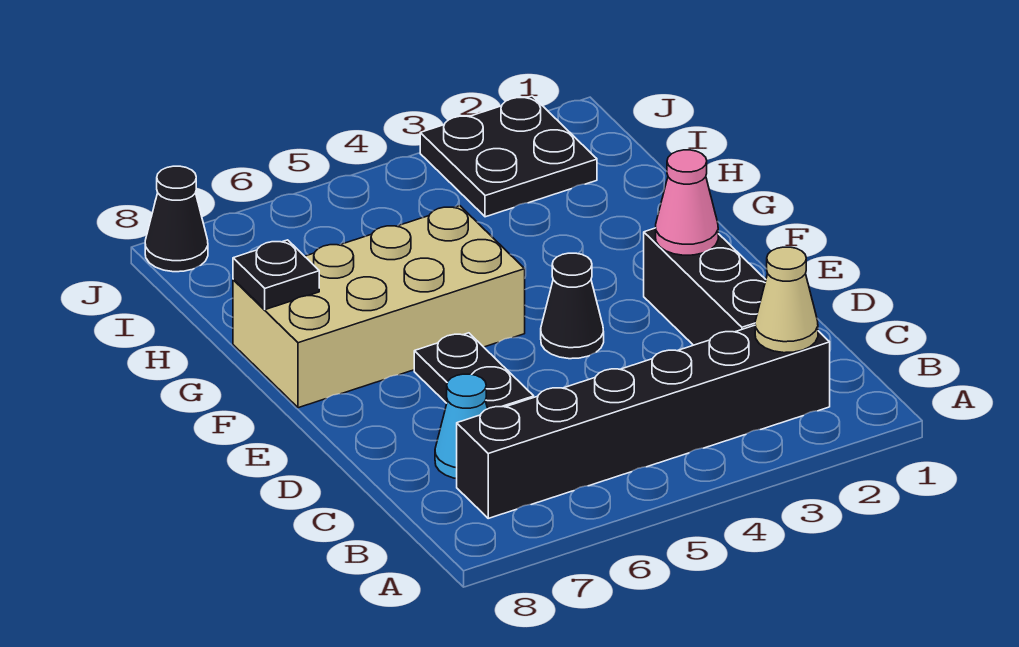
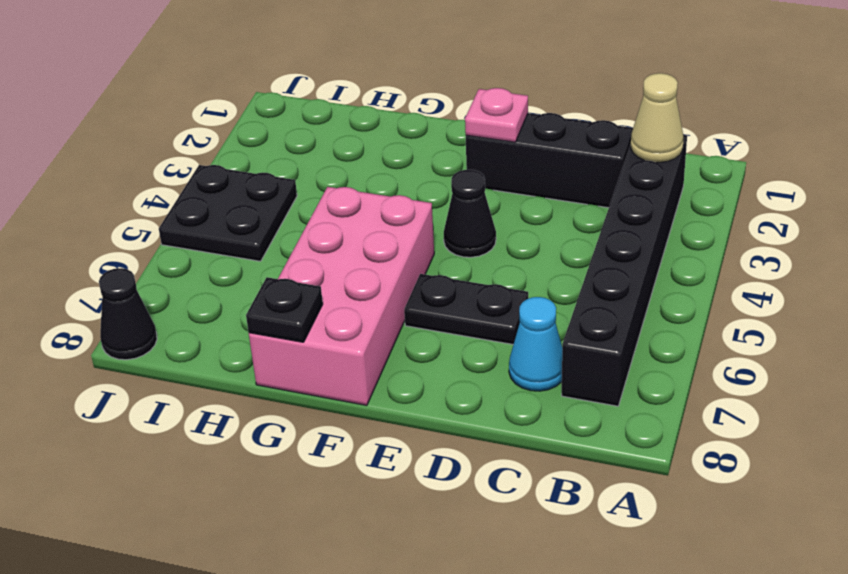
pink cone E2 level 2 -> pink plate E2 level 2
tan brick F5:G8 level 1 -> pink brick F5:G8 level 1
black plate I2:J3 level 1 -> black plate I4:J5 level 1

